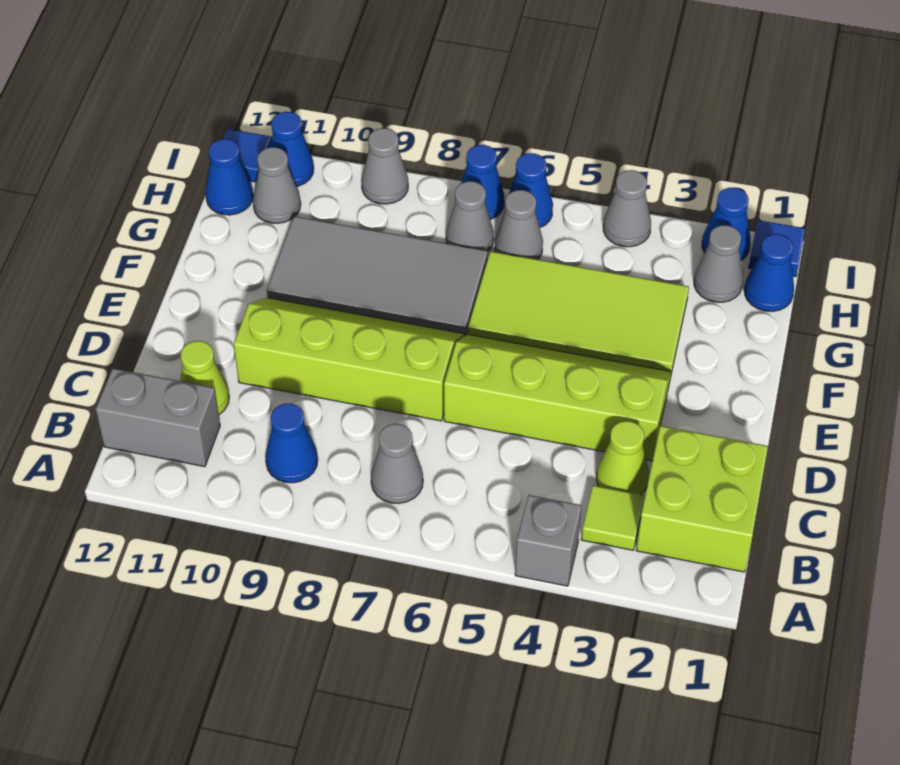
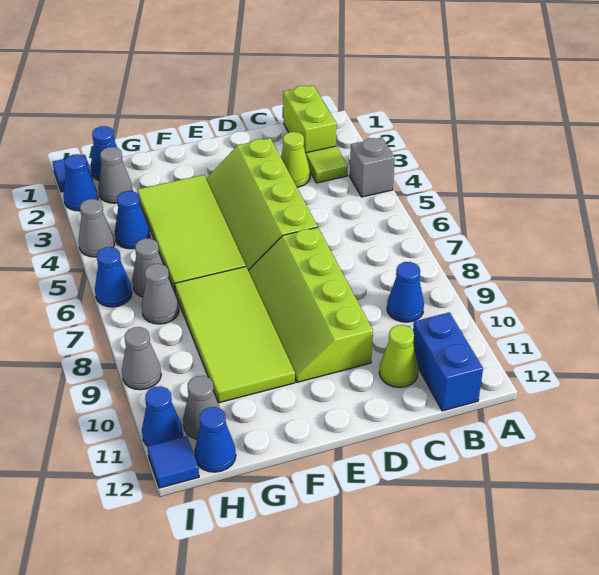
lime brick B1:C2 level 1 -> lime brick B1:B2 level 1
grey cone B7 level 1 -> none
grey brick B11:B12 level 1 -> blue brick B11:B12 level 1
grey tile F7:G10 level 1 -> lime tile F7:G10 level 1
blue cone I7 level 1 -> blue cone H4 level 1

